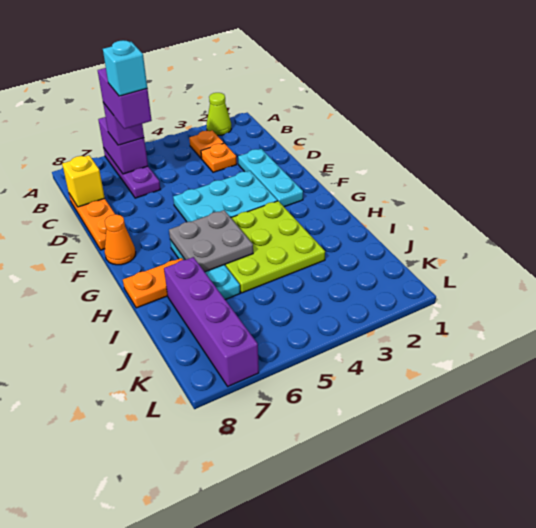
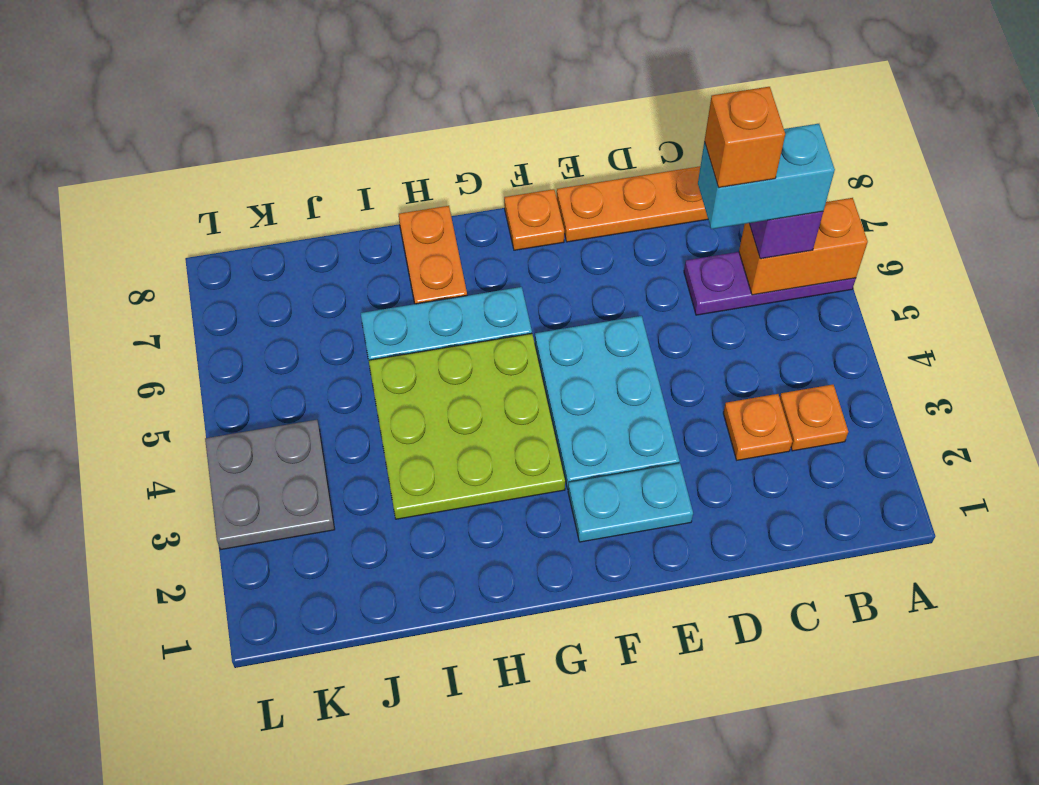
lime cone A2 level 1 -> none
purple brick A6:B6 level 2 -> orange brick A6:B6 level 2
purple brick B6:C6 level 4 -> cyan brick B6:C6 level 4
cyan brick C6 level 5 -> orange brick C6 level 5
yellow brick C8 level 2 -> none
cyan plate D2:F2 level 1 -> cyan plate E2:F2 level 1
orange cone F8 level 1 -> orange plate F8 level 1
grey plate G5:H6 level 2 -> grey plate K3:L4 level 1
purple brick I7:L7 level 1 -> none

